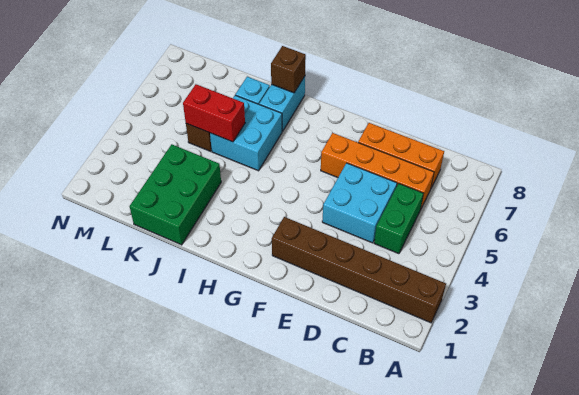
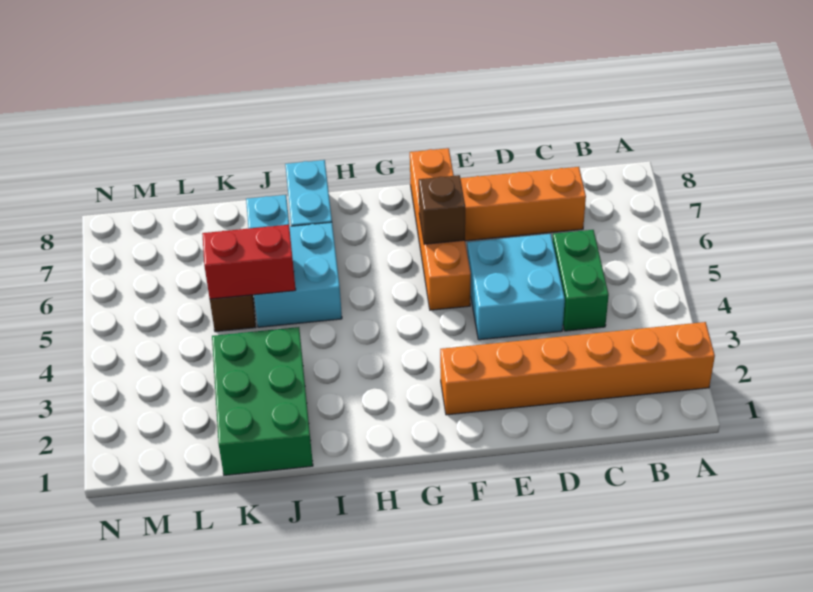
brown brick A2:F2 level 1 -> orange brick A2:F2 level 1
orange brick C6:F6 level 1 -> orange brick F5:F8 level 1
brown brick I8 level 2 -> brown brick F6 level 2

